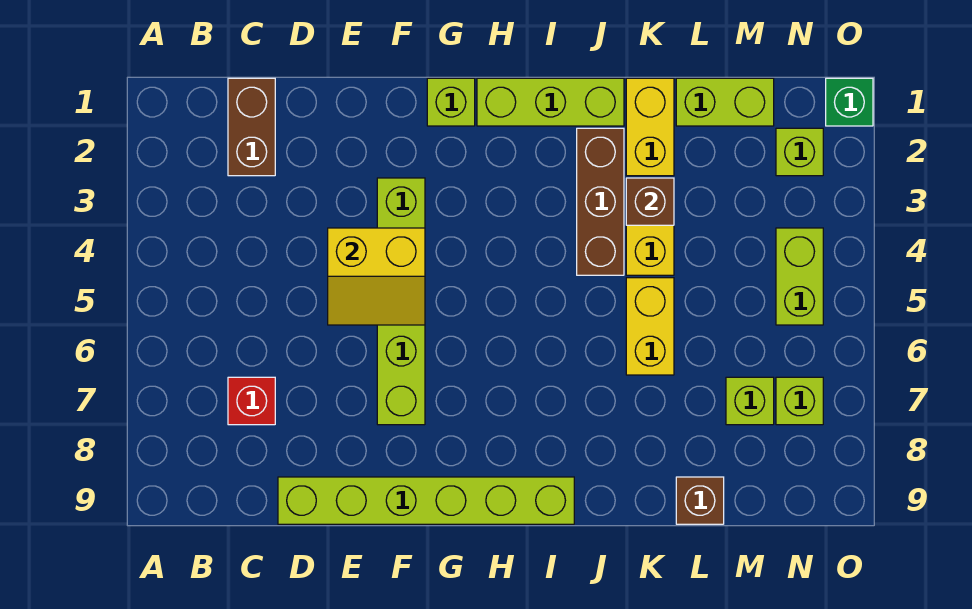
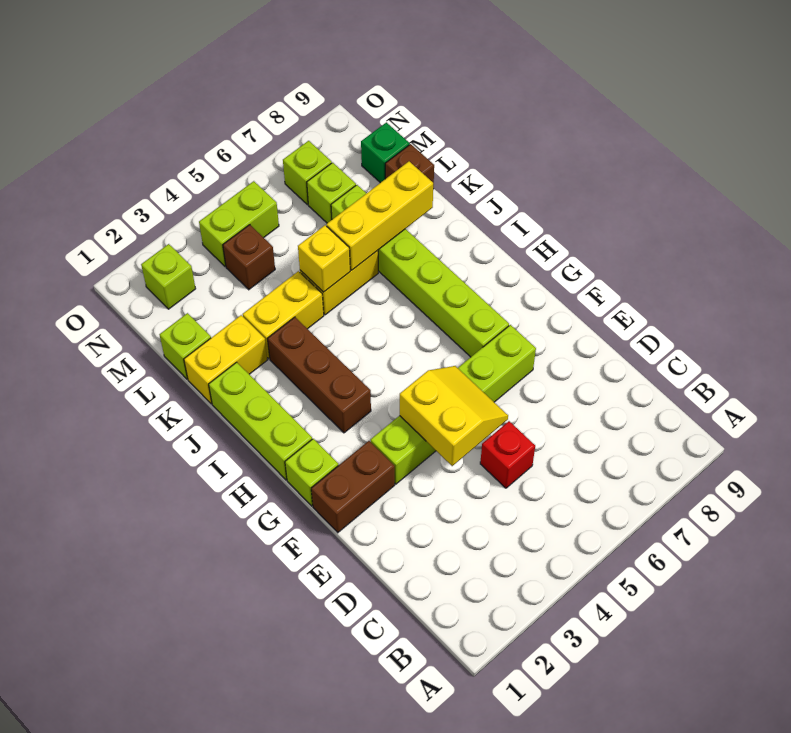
brown brick C1:C2 level 1 -> brown brick F1:F2 level 1
red brick C7 level 1 -> red brick D5 level 1
lime brick D9:I9 level 1 -> lime brick G7:L7 level 1
brown brick J2:J4 level 1 -> brown brick H3:J3 level 1
brown brick K3 level 2 -> brown brick M4 level 1
none -> yellow brick K5 level 2
none -> yellow brick K6:K8 level 2
lime brick L1:M1 level 1 -> lime brick L1 level 1
green brick O1 level 1 -> green brick M9 level 1

